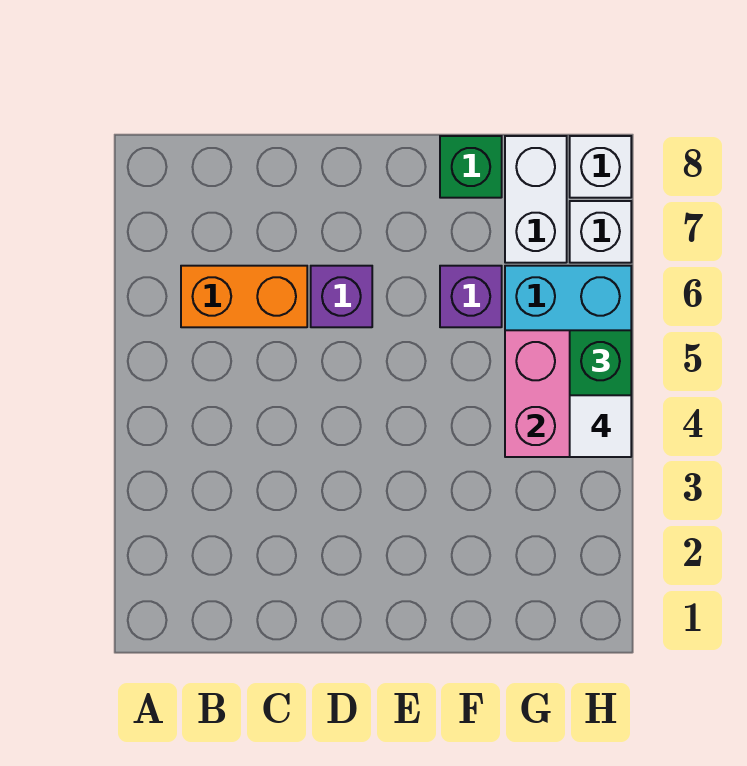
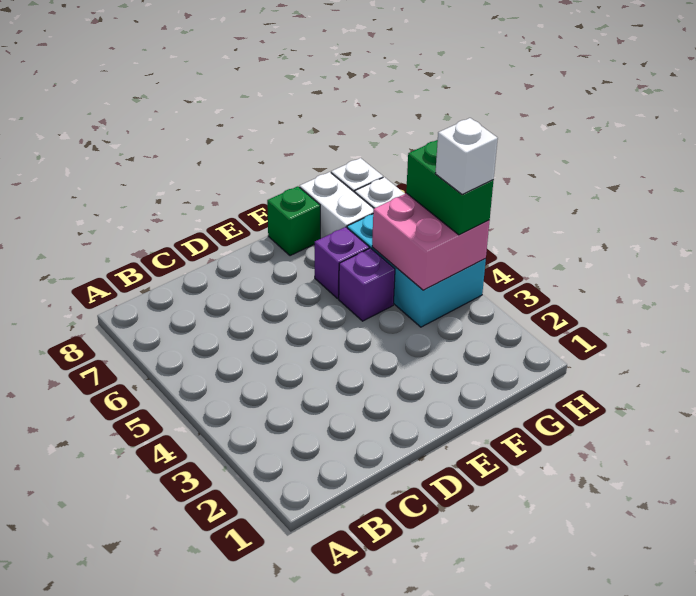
orange brick B6:C6 level 1 -> none
purple brick D6 level 1 -> purple brick F5 level 1
white tile H4 level 4 -> white brick H4 level 4

